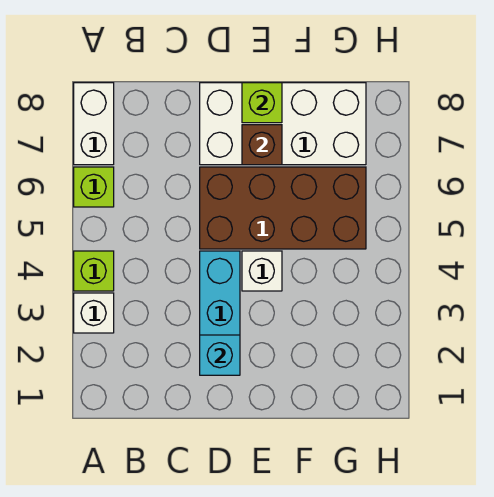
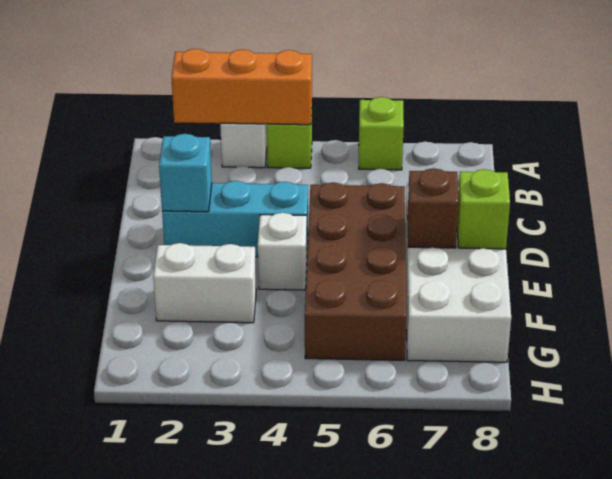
none -> orange brick A2:A4 level 2
white brick A7:A8 level 1 -> white brick F2:F3 level 1

